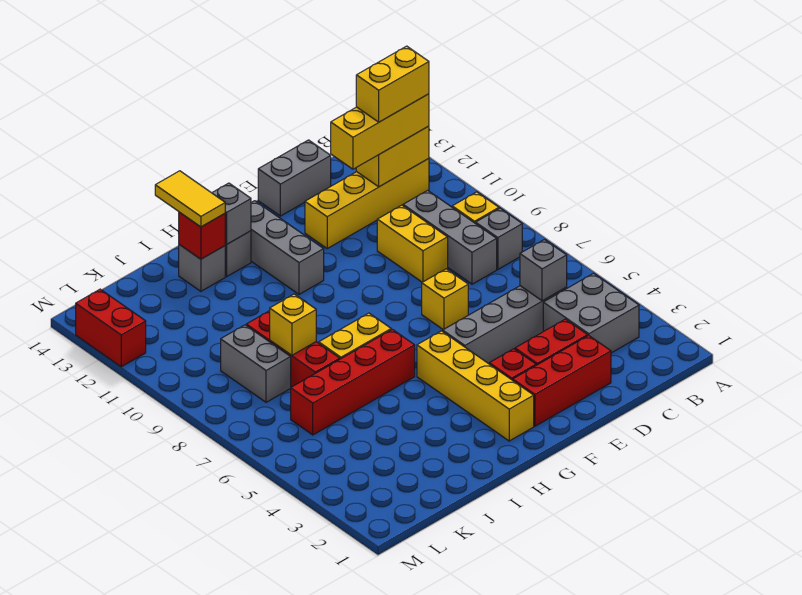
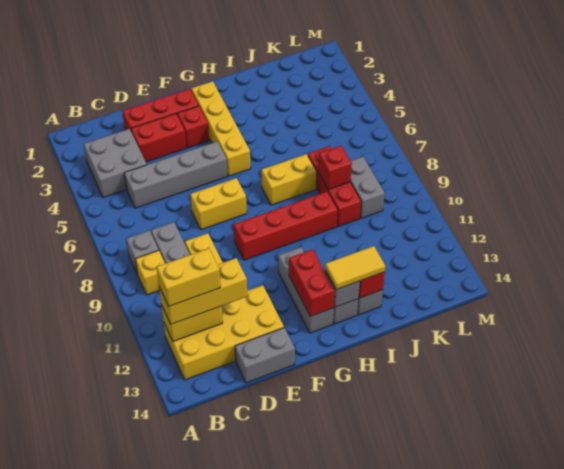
yellow brick B12:E12 level 1 -> yellow brick B12:E13 level 1
grey brick C5 level 2 -> none
yellow brick E7 level 1 -> yellow brick E7:F7 level 1
red brick H6:K6 level 1 -> red brick F9:I9 level 1
yellow tile I13:I14 level 3 -> yellow tile H13:I13 level 3
yellow brick J8 level 2 -> red brick J8 level 2
red brick M12:M13 level 1 -> red brick G12:G13 level 2

